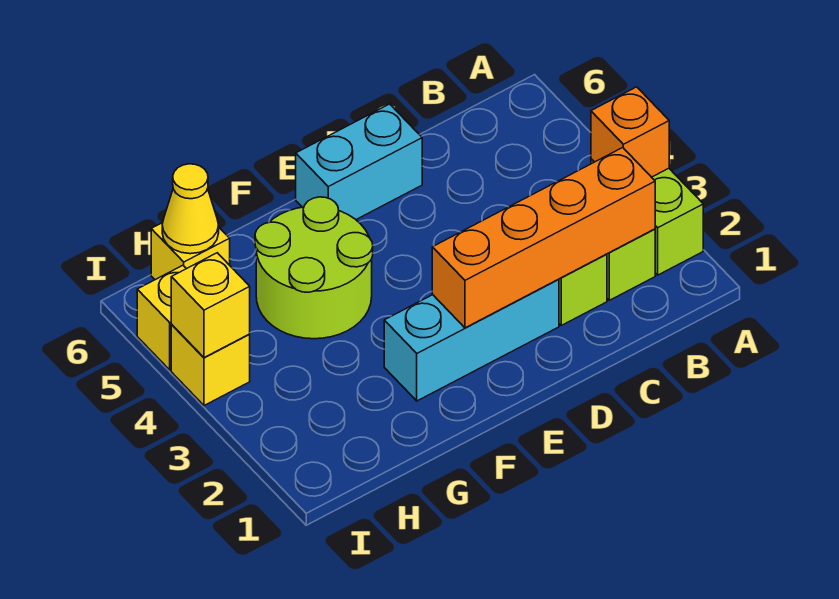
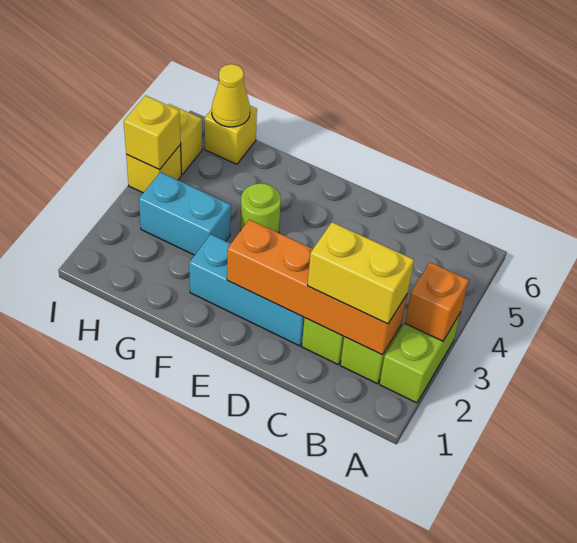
none -> yellow brick B2:C2 level 3
cyan brick D6:E6 level 1 -> cyan brick G3:H3 level 1
lime round brick F4:G5 level 1 -> lime round brick F4 level 1

